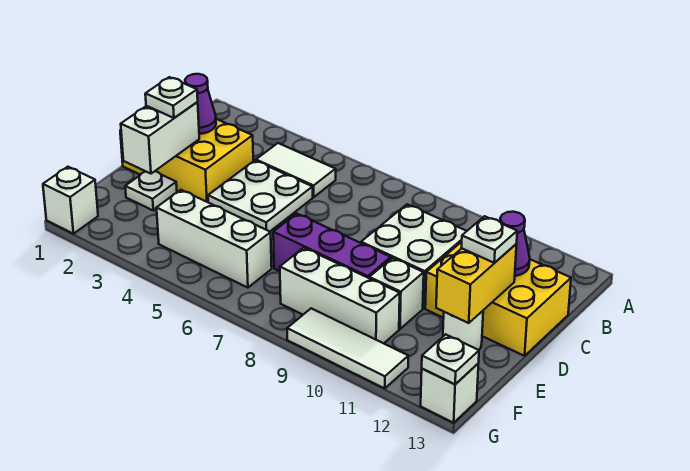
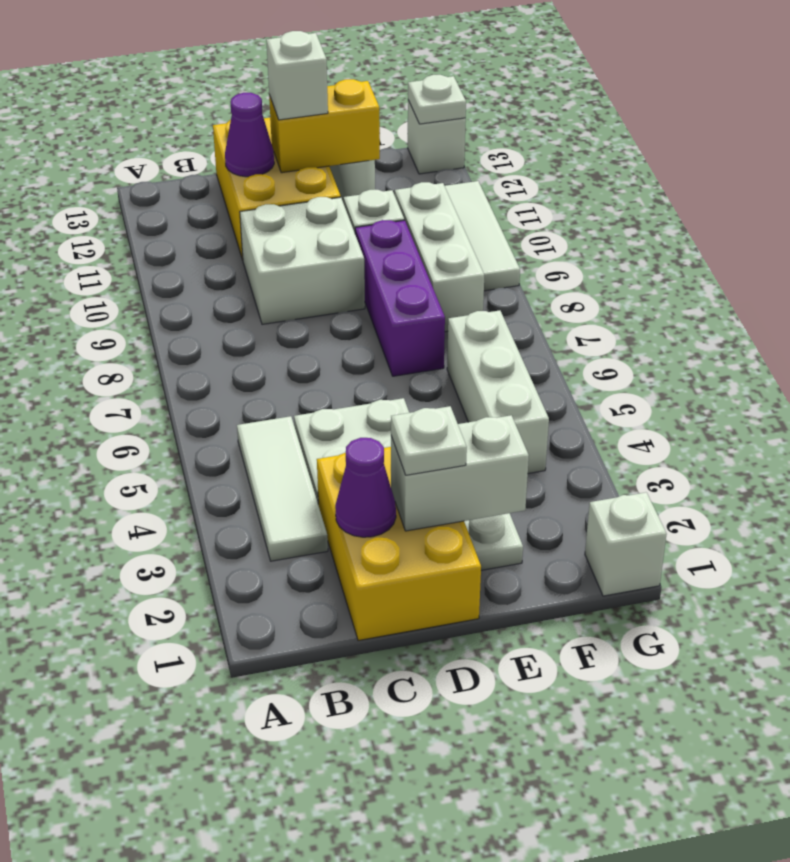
white tile B4:B5 level 1 -> white tile B3:B5 level 1
white plate D12 level 3 -> white brick D12 level 3

